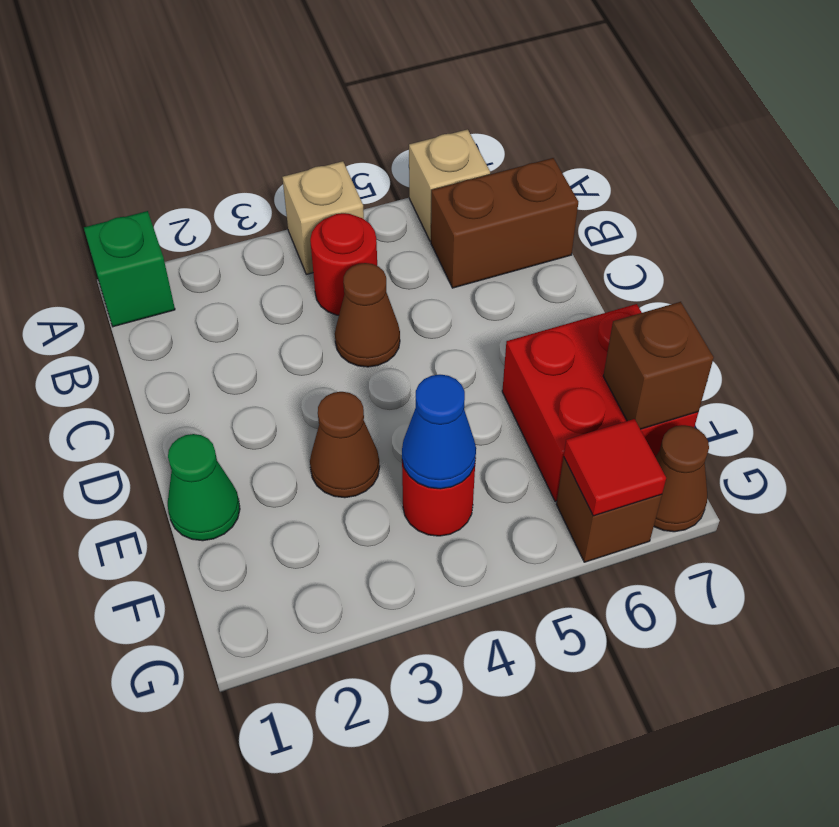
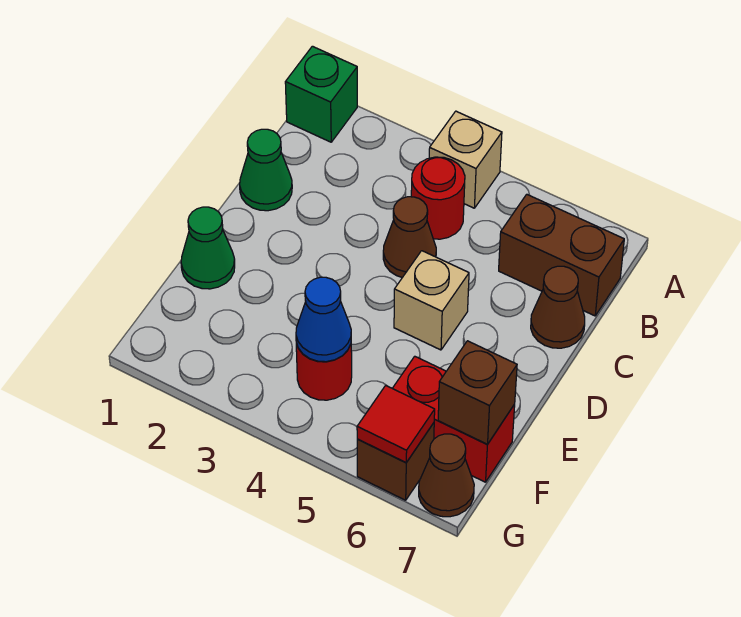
tan brick A6 level 1 -> tan brick D5 level 1
none -> green cone C1 level 1
brown cone E3 level 1 -> brown cone C7 level 1
red brick E6:F7 level 1 -> red brick F6:F7 level 1

